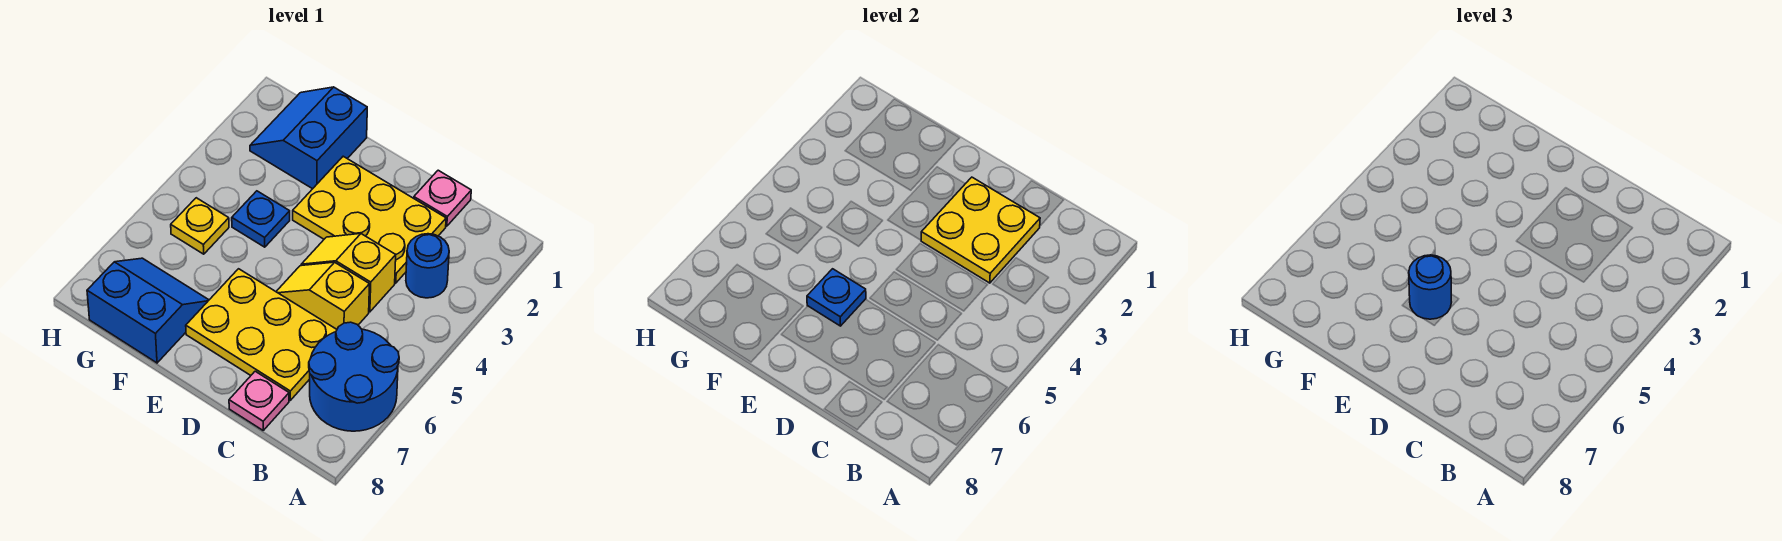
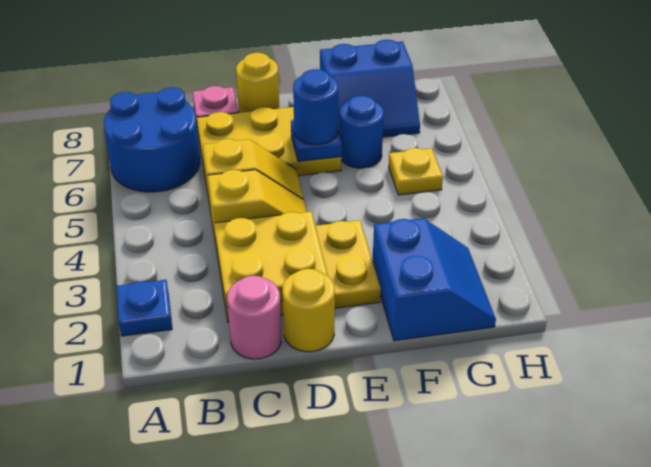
blue round brick B3 level 1 -> blue round brick F6 level 1
pink plate C1 level 1 -> pink round brick C1 level 1
none -> yellow round brick D1 level 1
none -> yellow round brick D8 level 1
blue plate F4 level 1 -> blue plate A2 level 1

